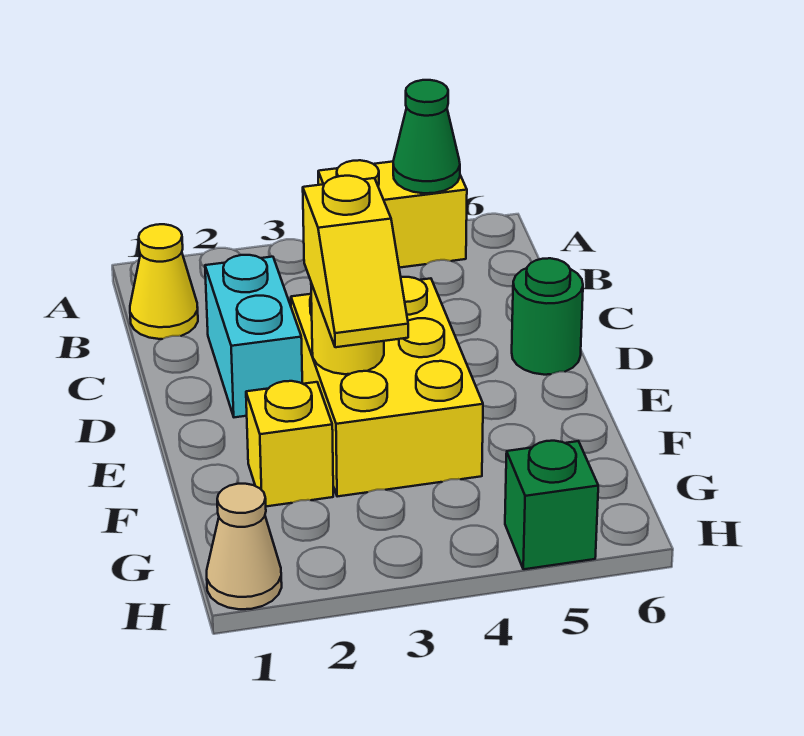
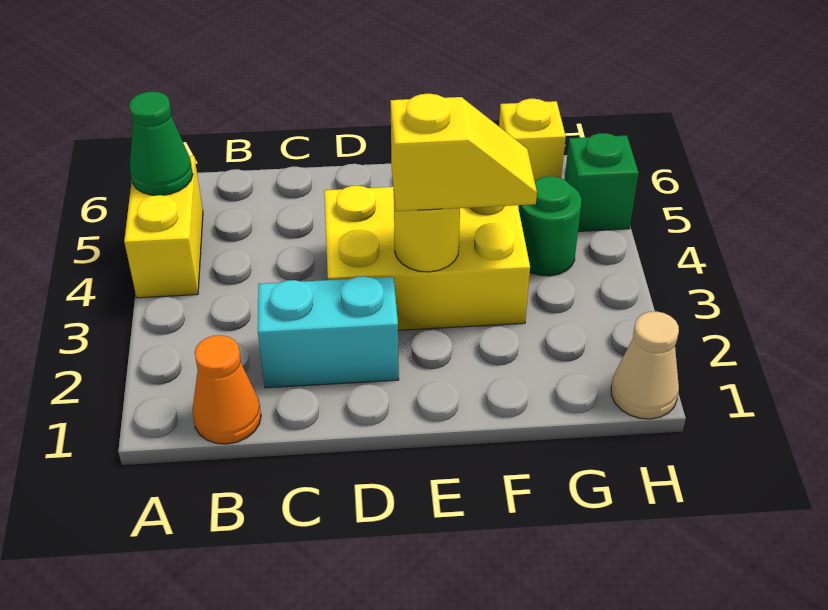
yellow cone B1 level 1 -> orange cone B1 level 1
green round brick D6 level 1 -> green round brick G4 level 1
yellow brick F2 level 1 -> yellow brick G6 level 1

